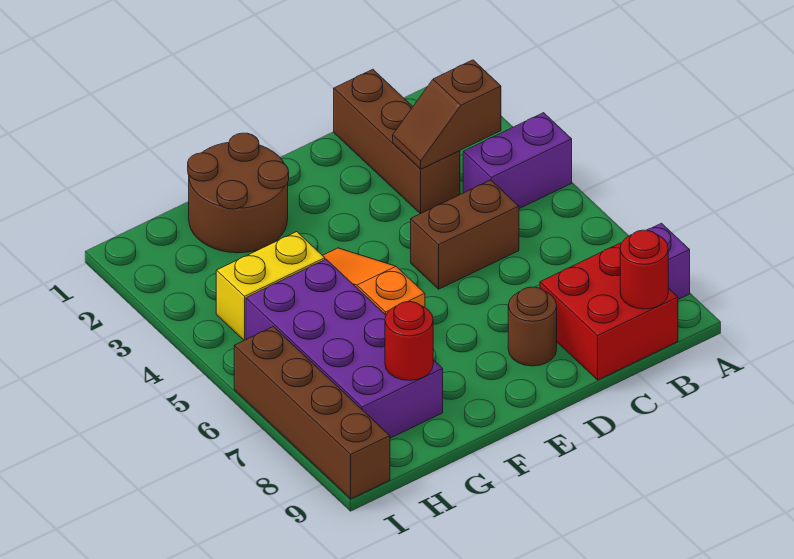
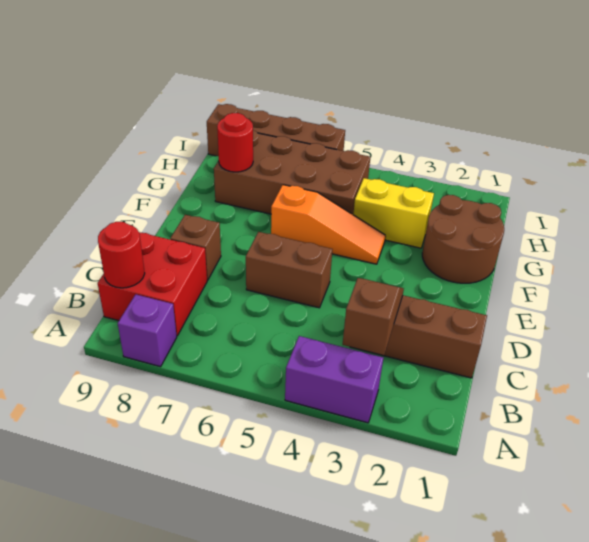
purple brick A4:B4 level 1 -> purple brick A3:A4 level 1
brown brick C5:D5 level 1 -> brown brick D5:D6 level 1
brown round brick D8 level 1 -> brown brick D8 level 1
yellow brick G4:H4 level 1 -> yellow brick G3:G4 level 1
purple brick G5:H8 level 1 -> brown brick G5:H8 level 1

